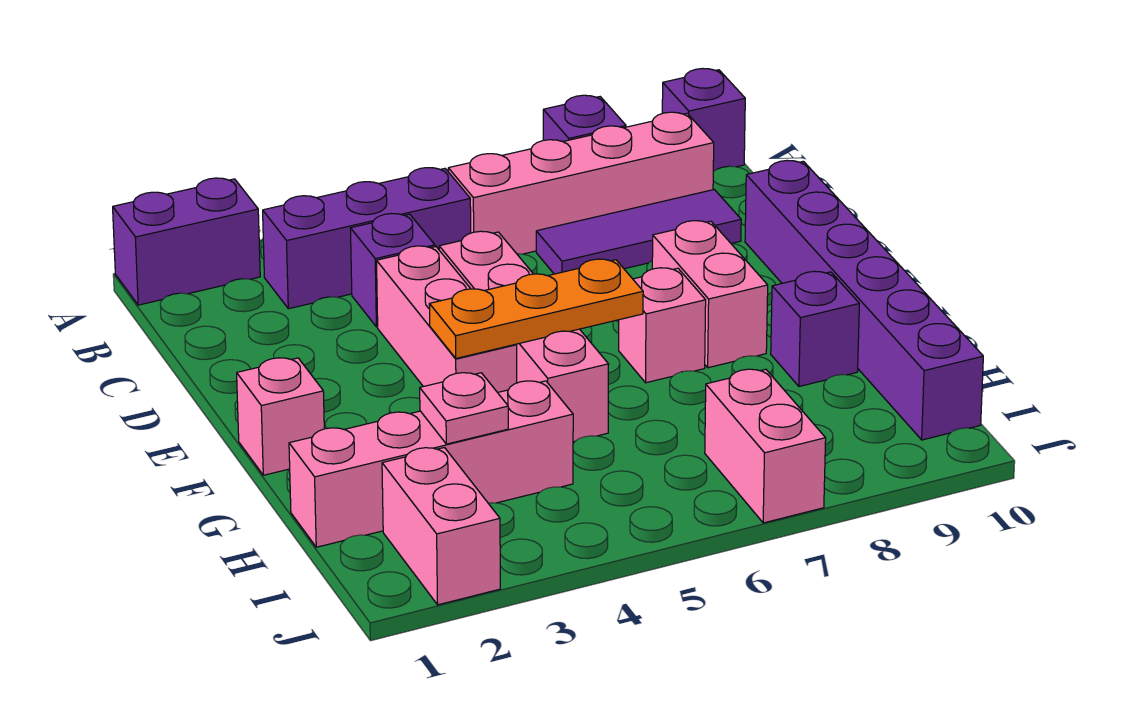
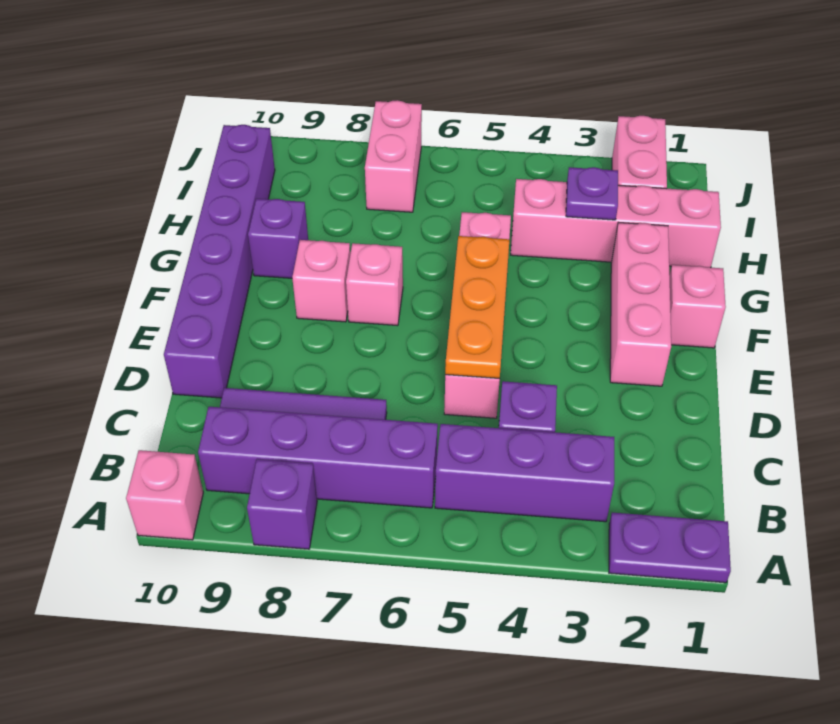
purple brick A1:A2 level 1 -> purple plate A1:A2 level 1
purple brick A10 level 1 -> pink brick A10 level 1
pink brick B6:B9 level 1 -> purple brick B6:B9 level 1
pink brick D4:F4 level 1 -> pink brick E2:G2 level 1
pink brick E8:F8 level 1 -> pink brick F8 level 1
orange plate F4:F6 level 2 -> orange plate D5:F5 level 2
pink plate H3 level 2 -> purple plate H3 level 2

